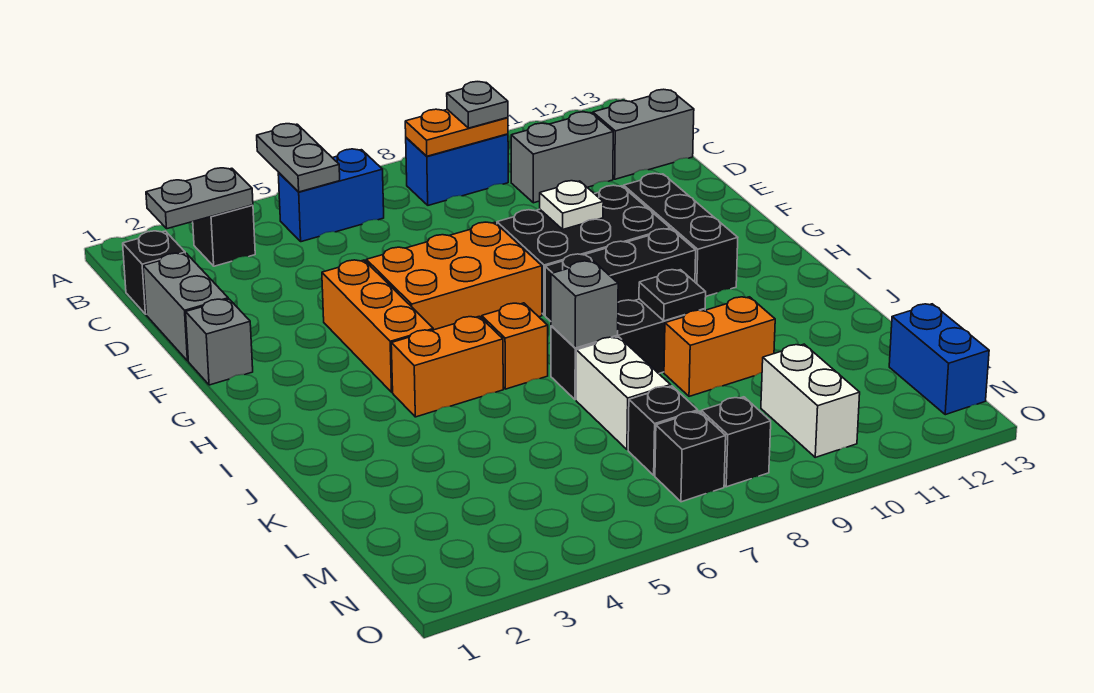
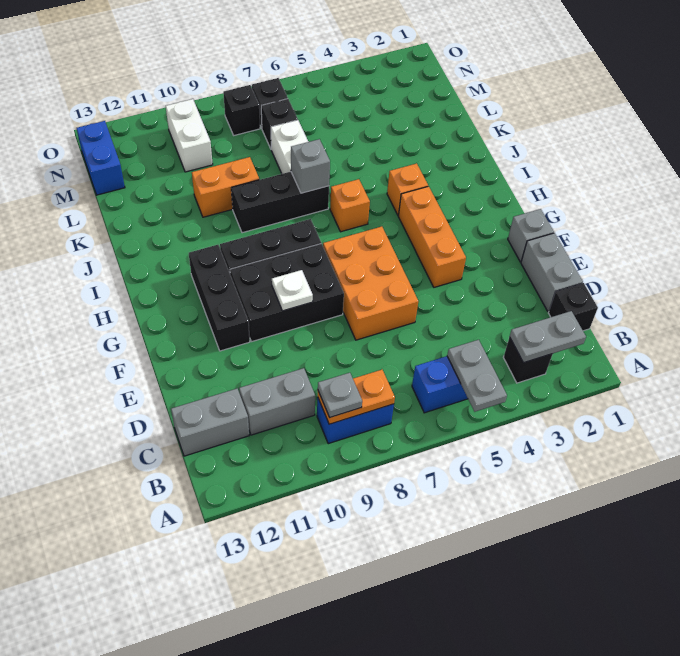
orange brick F5:G7 level 1 -> orange brick E6:G7 level 1
orange brick I4:I5 level 1 -> orange brick I4 level 1
black plate J9 level 2 -> none

